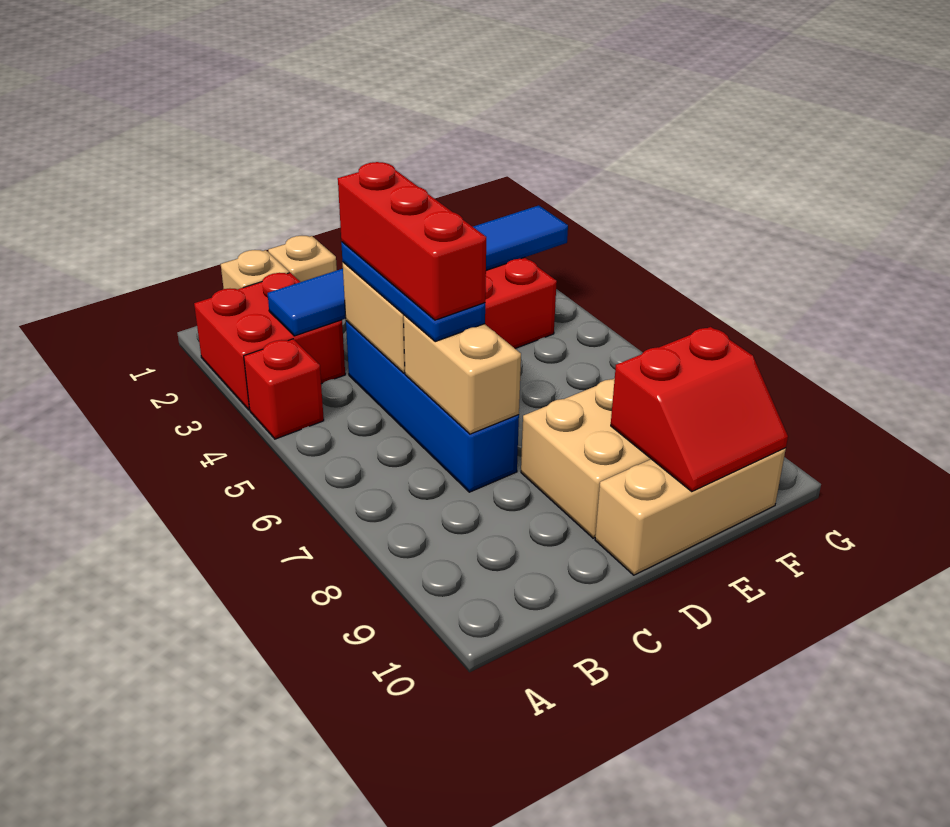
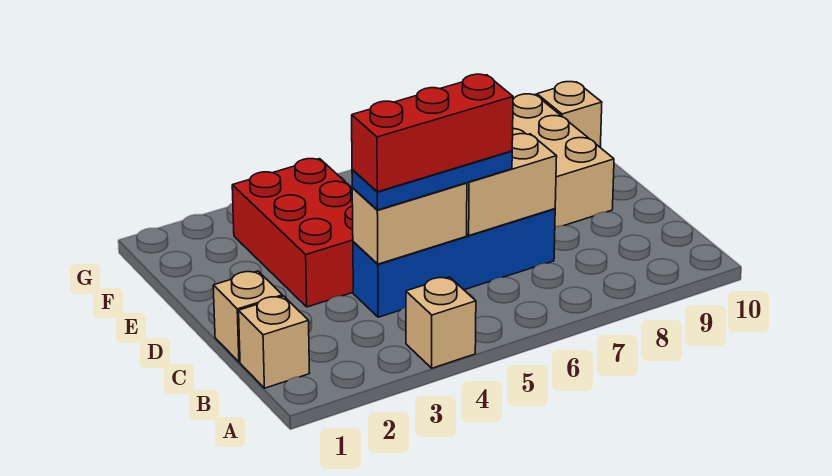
red brick A2:B3 level 1 -> none
red brick A4 level 1 -> tan brick A4 level 1
blue tile B3:G3 level 2 -> none
tan brick D10:F10 level 1 -> tan brick F10 level 1
red slope E9:F10 level 2 top 9 -> none

